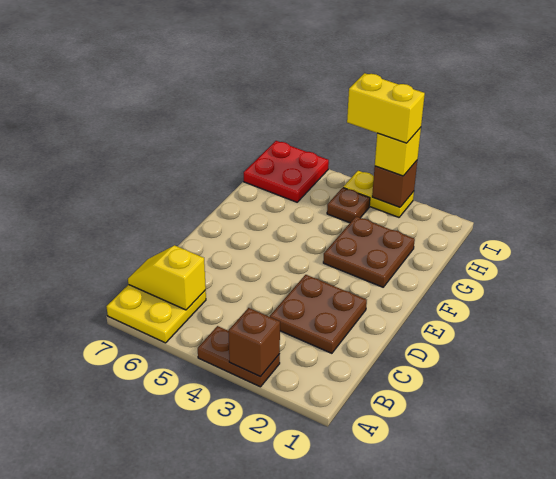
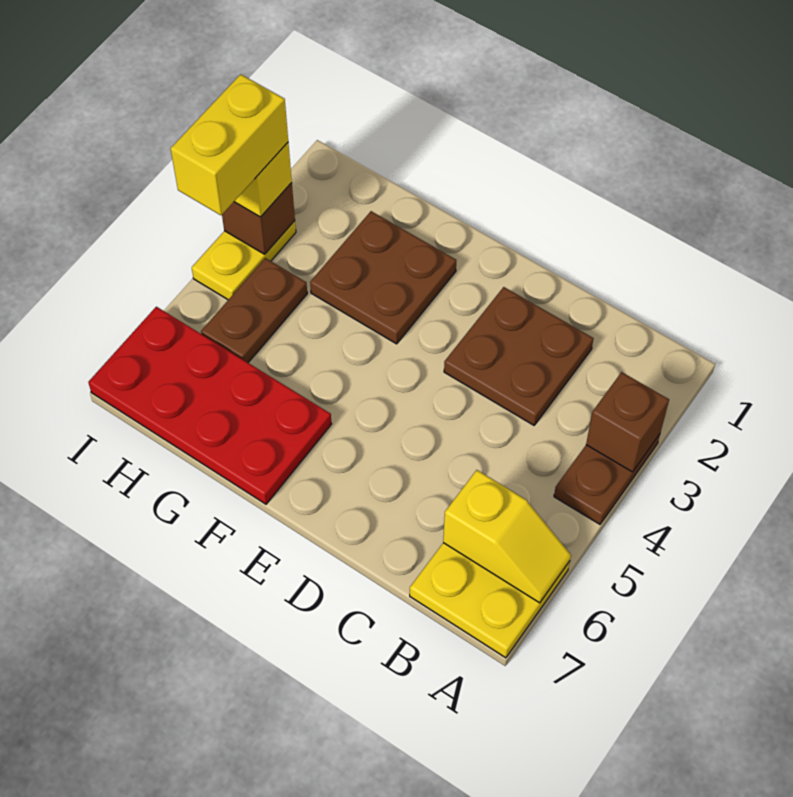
yellow slope B6:B7 level 2 top 6 -> yellow slope A6:B6 level 2 top B
brown plate H4 level 1 -> brown plate H4:H5 level 1
red plate H6:I7 level 1 -> red plate F6:I7 level 1

